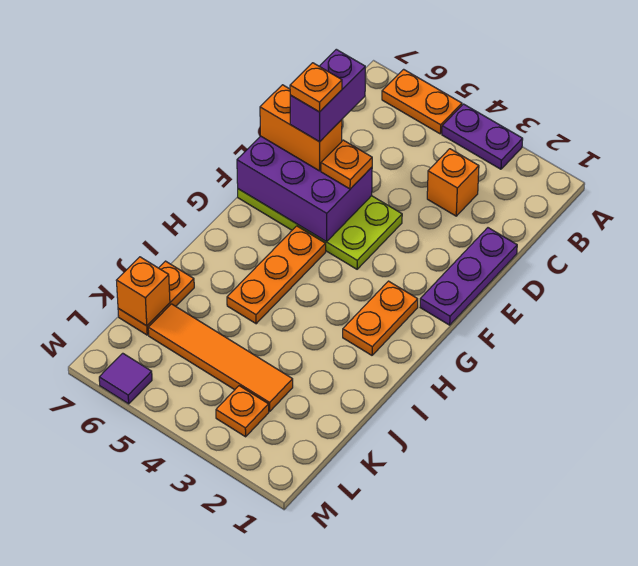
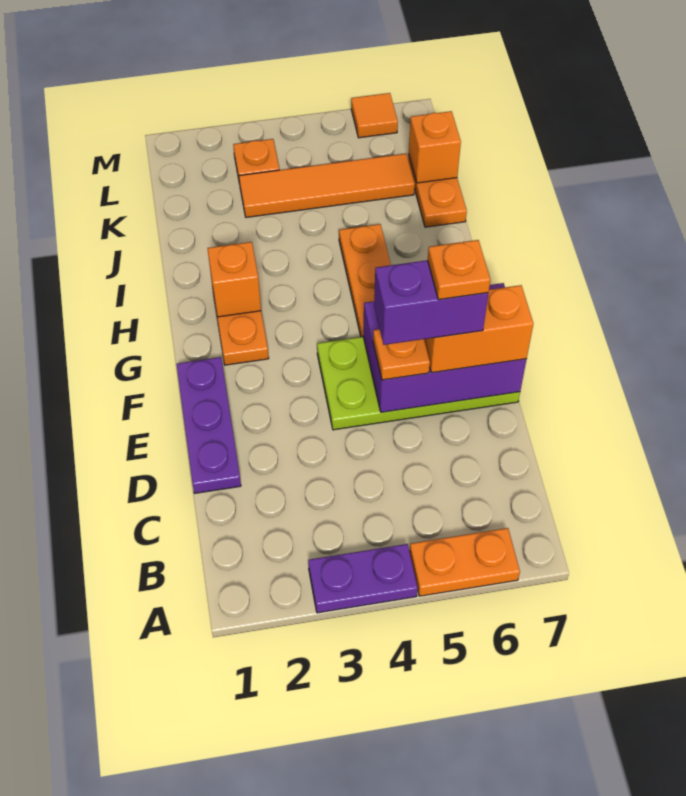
orange brick C3 level 1 -> orange brick H2 level 2
purple brick D6:E6 level 4 -> purple brick E5:E6 level 4
purple tile M6 level 1 -> orange tile M6 level 1

